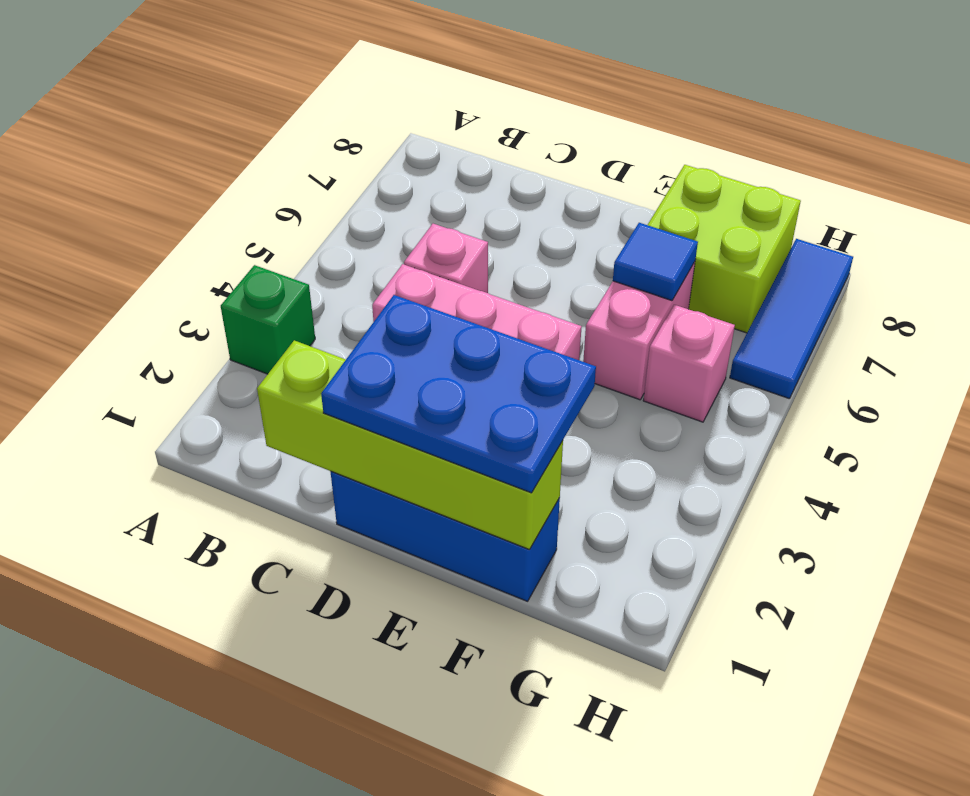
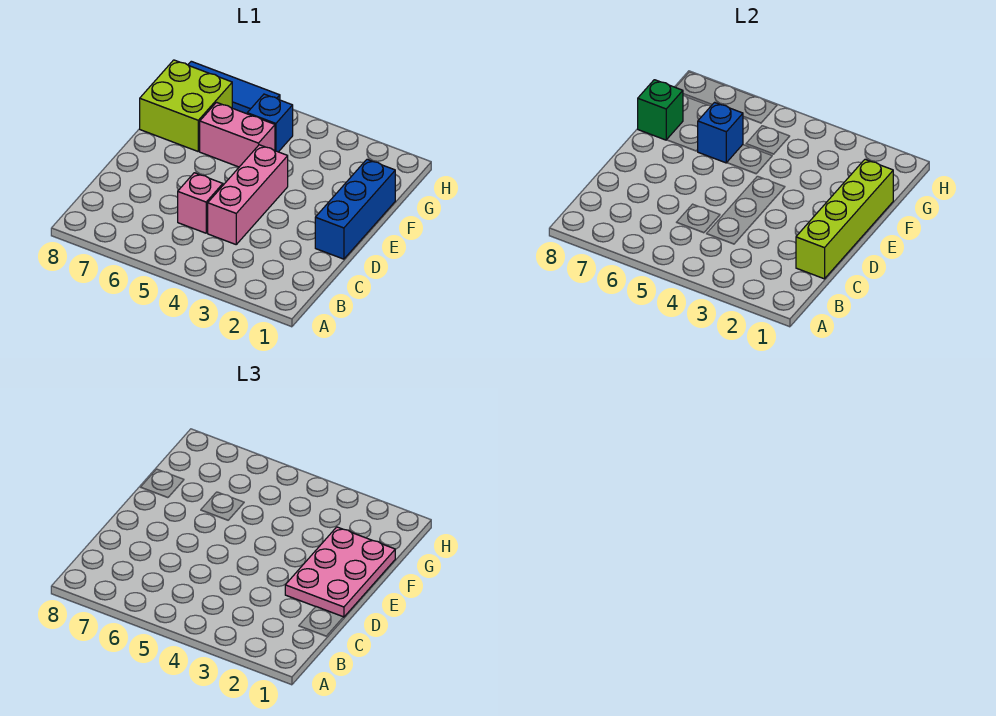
green brick A3 level 1 -> green brick F8 level 2
blue plate D1:F2 level 3 -> pink plate D1:F2 level 3
blue tile F6 level 2 -> blue brick F6 level 2
pink brick G5 level 1 -> blue brick G5 level 1

